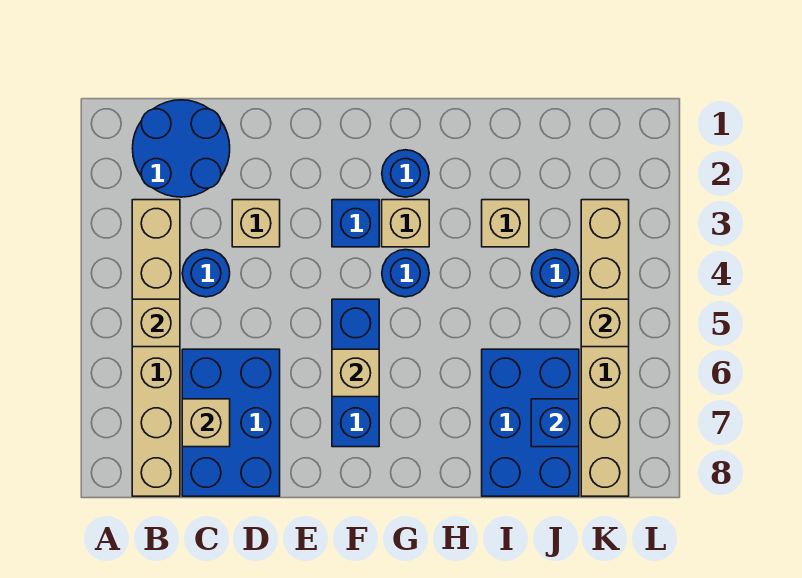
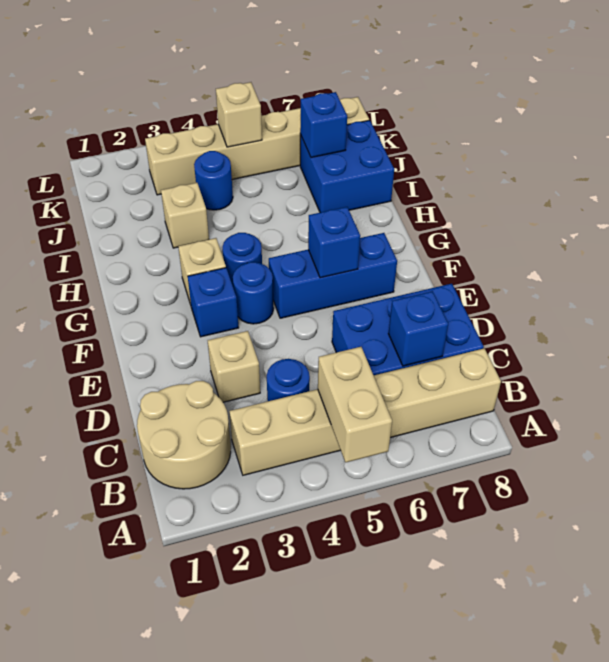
blue round brick B1:C2 level 1 -> tan round brick B1:C2 level 1
tan brick B5 level 2 -> tan brick A5:B5 level 2
tan brick C7 level 2 -> blue brick C7 level 2
tan brick F6 level 2 -> blue brick F6 level 2
blue round brick G2 level 1 -> blue round brick F4 level 1
blue brick I6:J8 level 1 -> blue brick I7:J8 level 1

